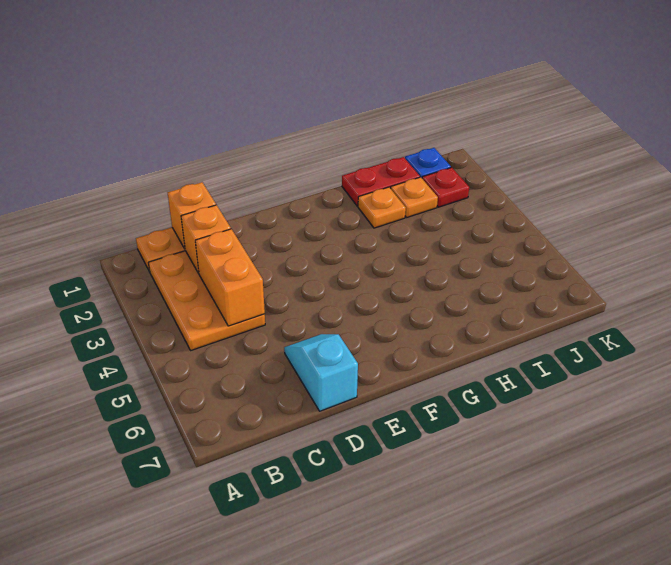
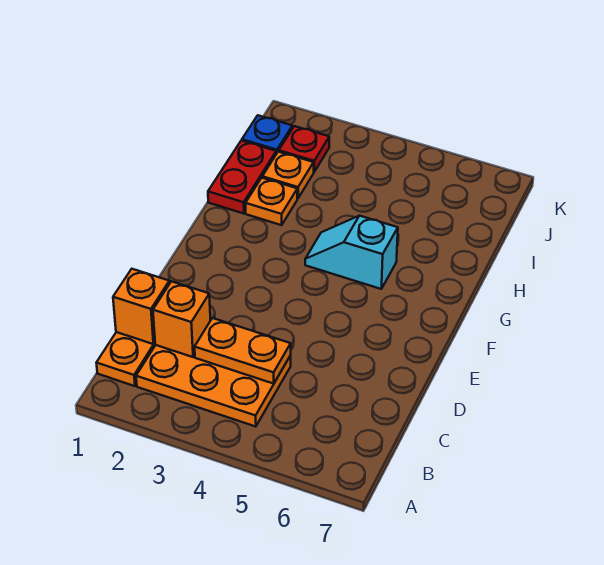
orange brick C3:C4 level 2 -> orange plate C3:C4 level 2
cyan slope D6:D7 level 1 top 7 -> cyan slope G4:G5 level 1 top 5

